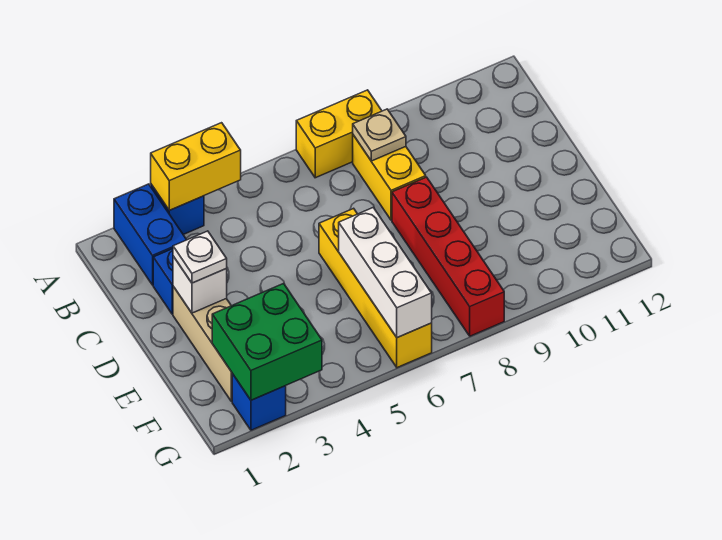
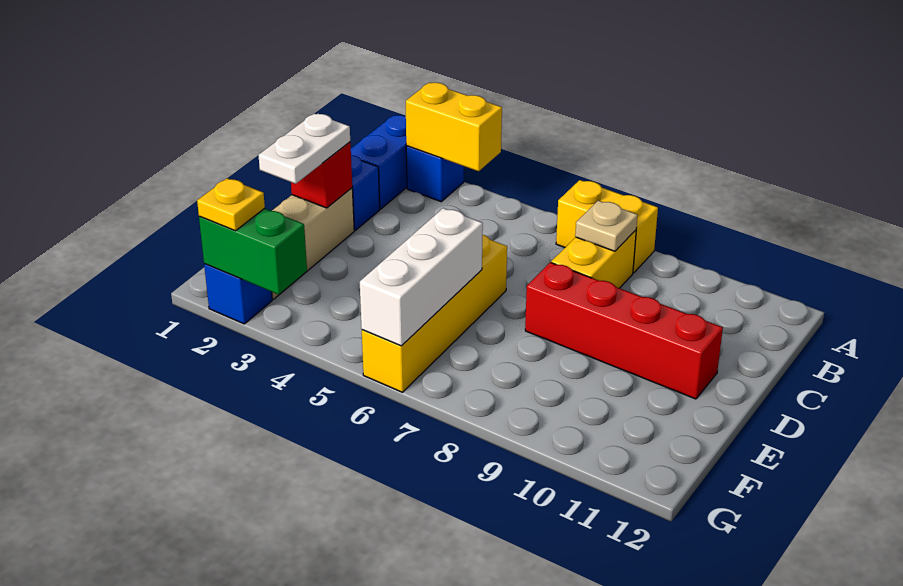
white brick D2 level 2 -> red brick D2 level 2
white plate D2 level 3 -> white plate D2:E2 level 3
red brick D8:G8 level 1 -> red brick D8:D11 level 1
green brick F2:G3 level 2 -> green brick G2:G3 level 2
none -> yellow plate G2 level 3

